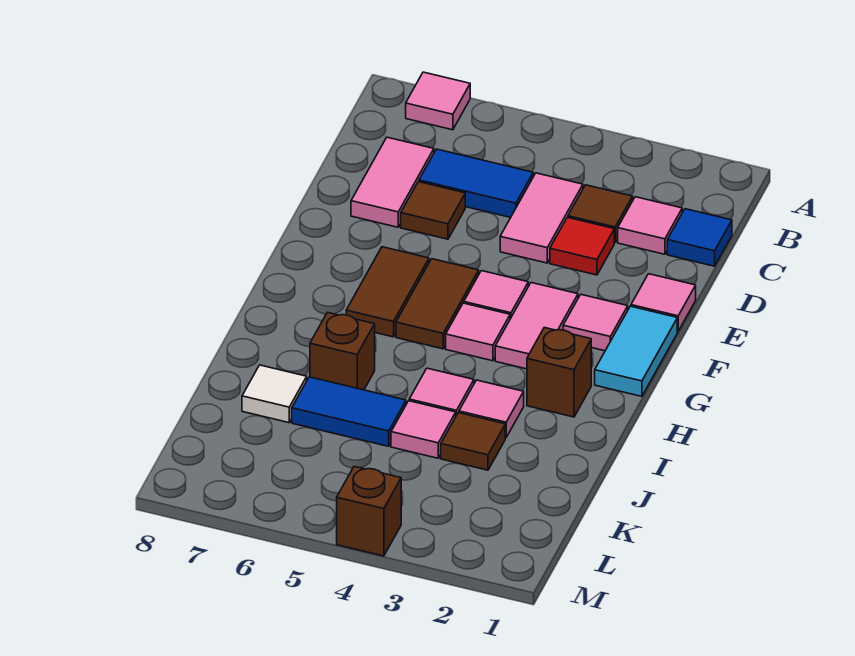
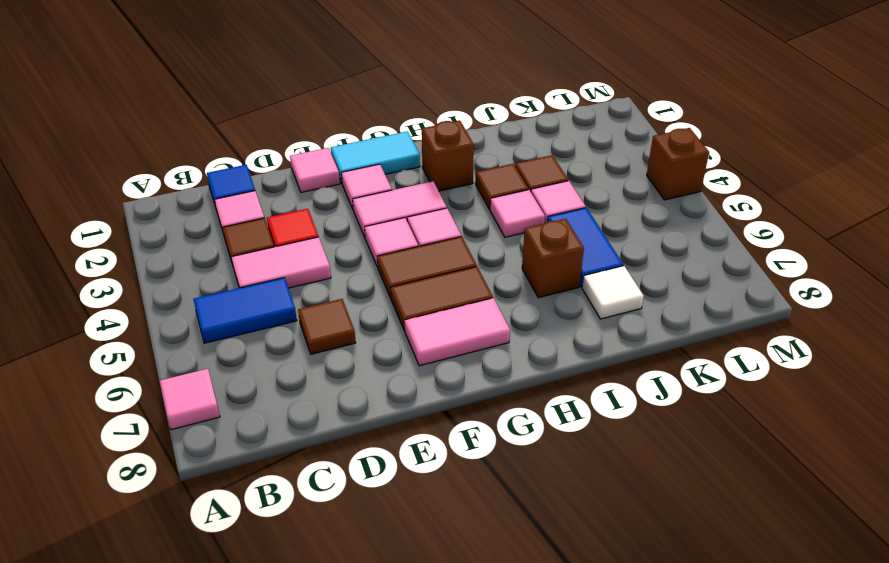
blue tile C5:C6 level 1 -> blue tile B5:C5 level 1
pink tile C7:D7 level 1 -> pink tile F7:G7 level 1
pink tile I3 level 1 -> brown tile I3 level 1

